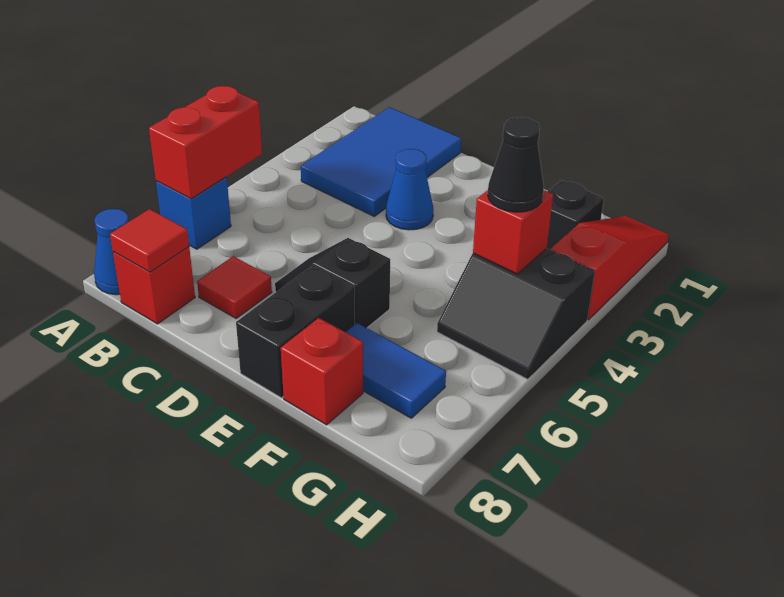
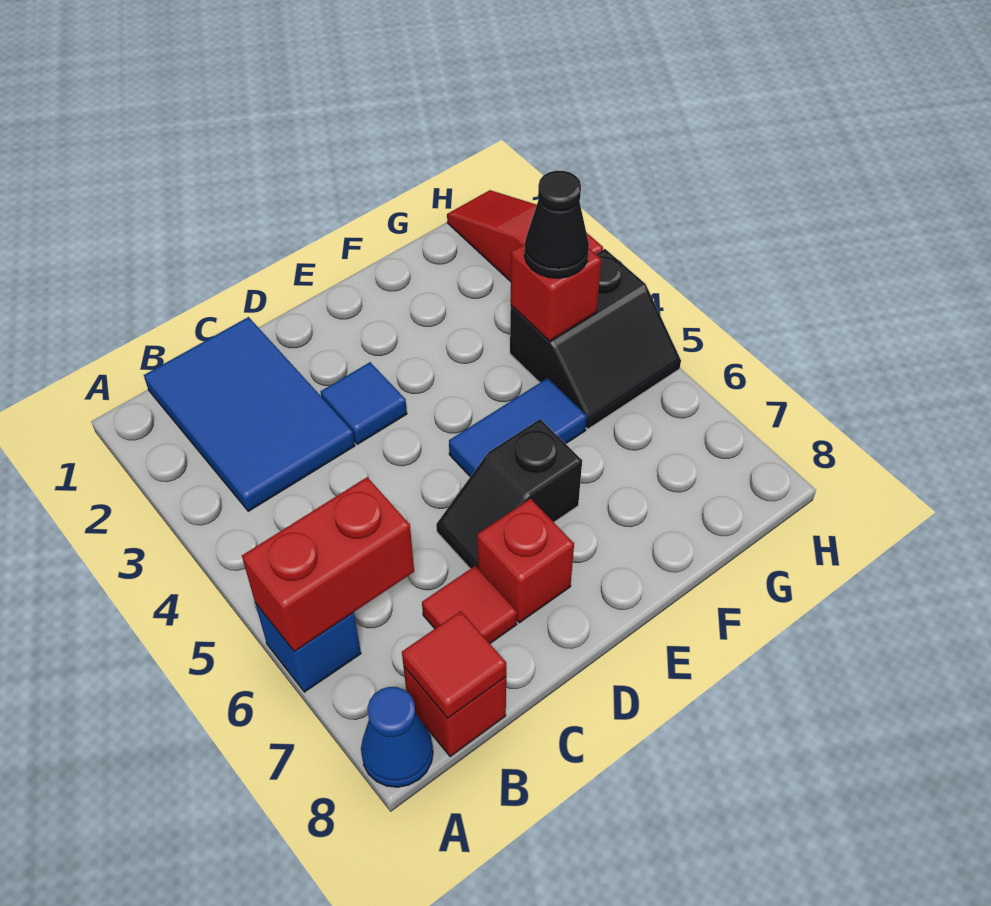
red brick A5:A6 level 2 -> red brick A6:B6 level 2
blue cone D3 level 1 -> blue tile D3 level 1
black brick E7:E8 level 1 -> none
blue tile F7:G7 level 1 -> blue tile E5:F5 level 1
red brick F8 level 1 -> red brick D7 level 1
black brick G2 level 1 -> none

